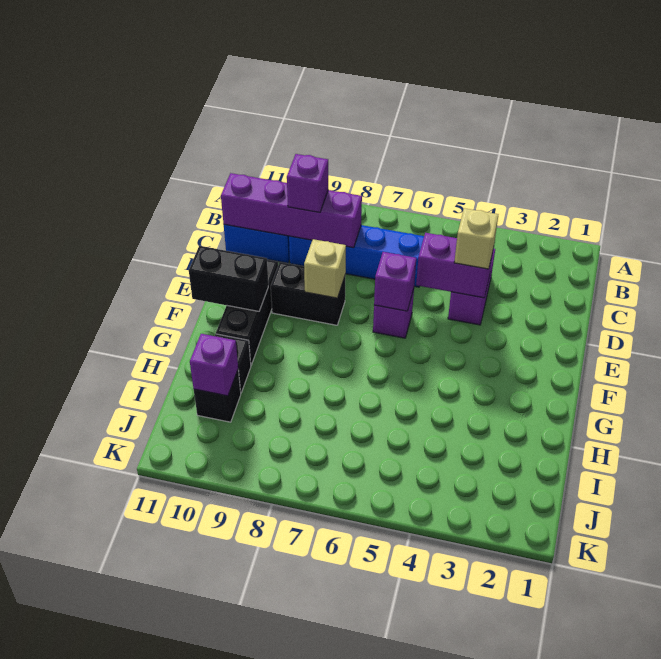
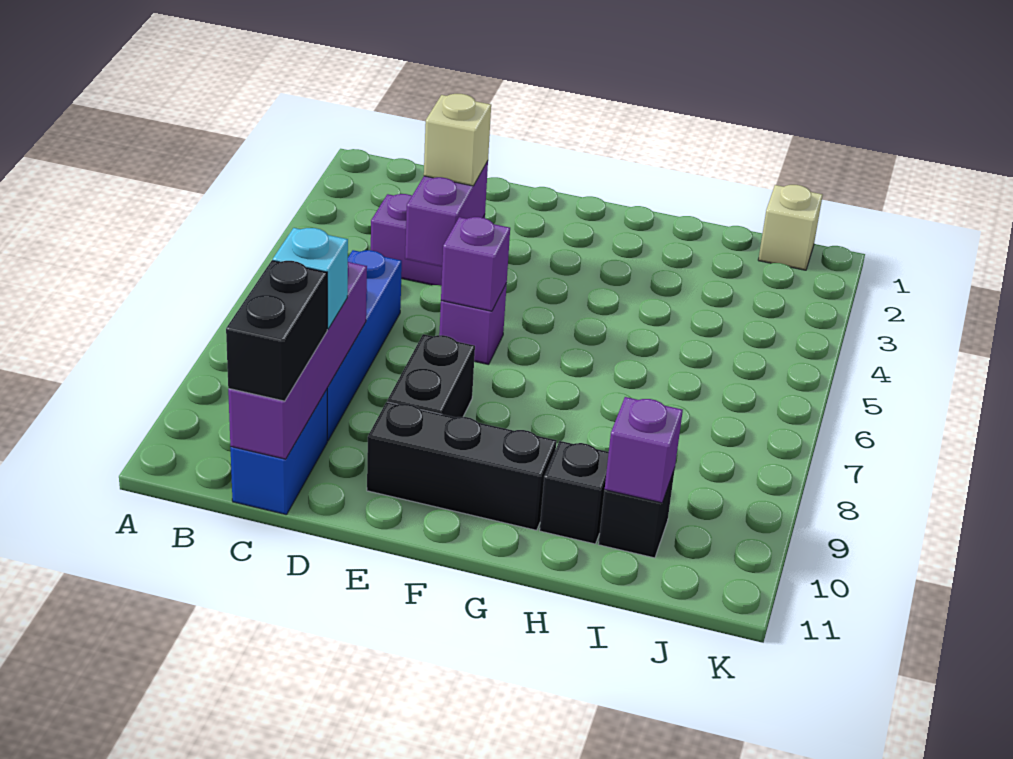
purple brick C9 level 3 -> cyan brick C9 level 3
tan brick E8 level 2 -> tan brick J1 level 1
black brick F10:F11 level 2 -> black brick C10:C11 level 3

